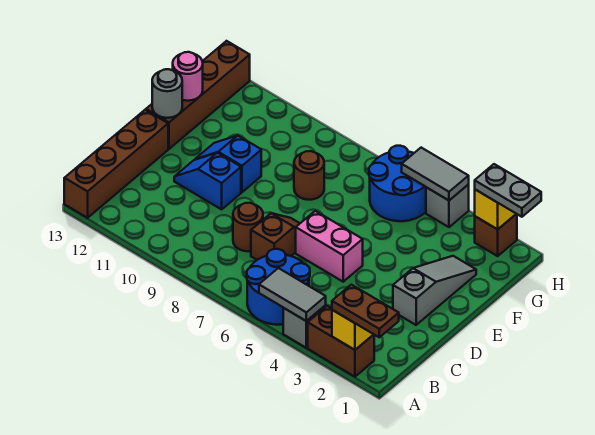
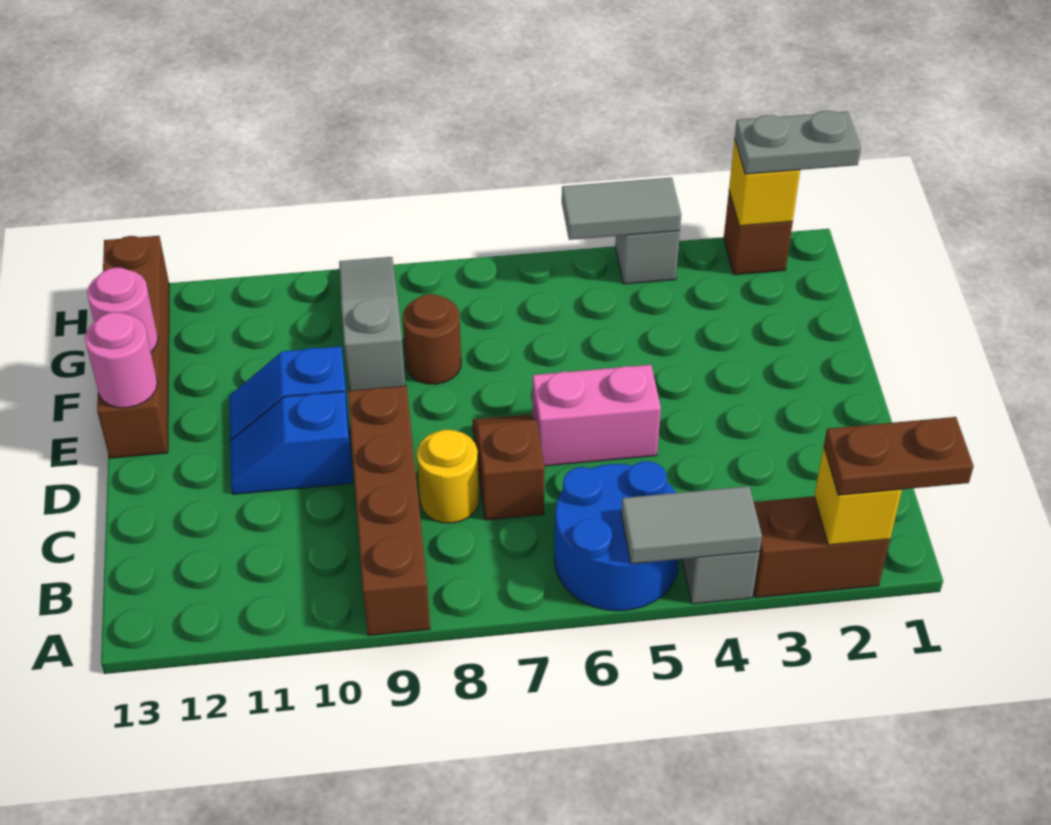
brown brick A13:D13 level 1 -> brown brick A9:D9 level 1
brown round brick C8 level 1 -> yellow round brick C8 level 1
grey slope D2:F2 level 1 top D -> grey slope F9:H9 level 1 top F
grey round brick E13 level 2 -> pink round brick E13 level 2
blue round brick G5:H6 level 1 -> none

